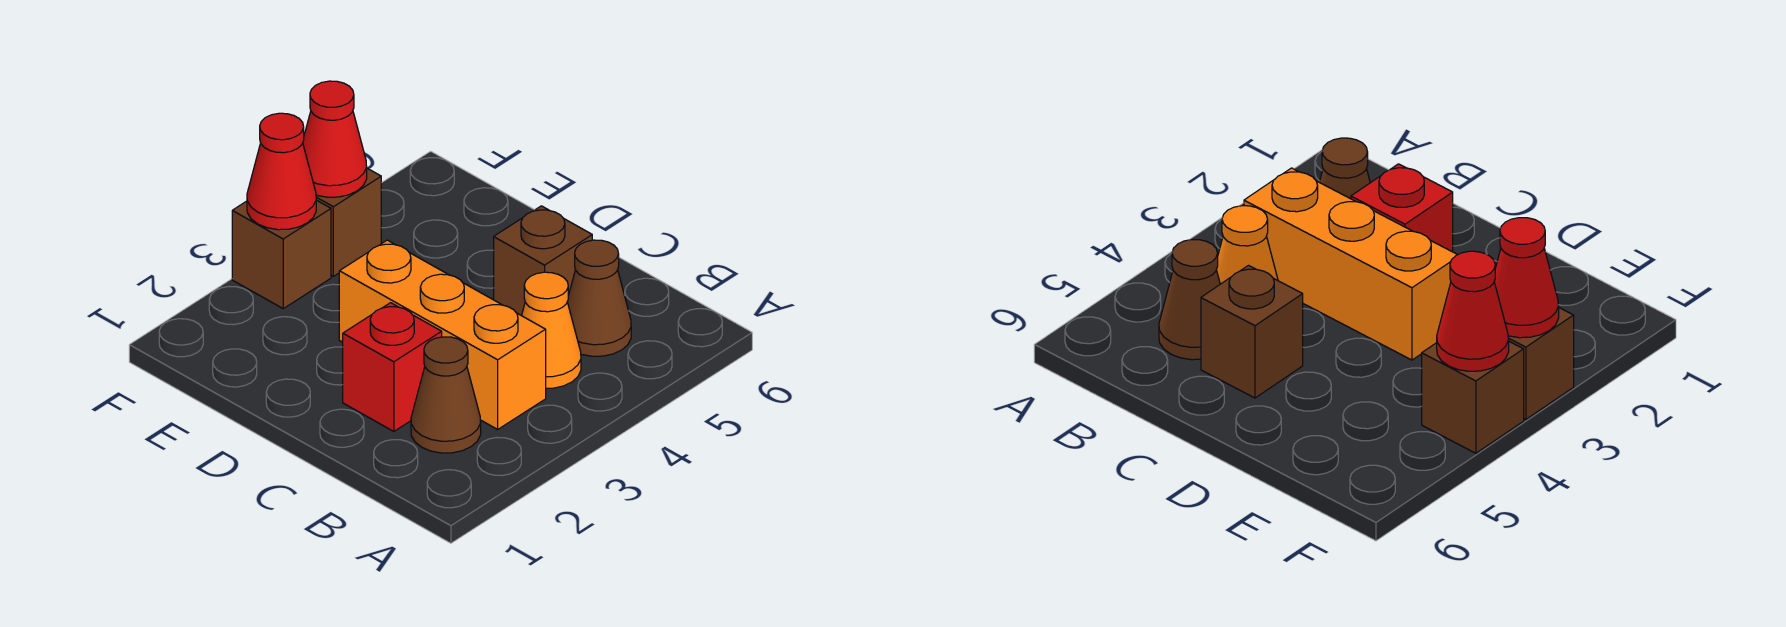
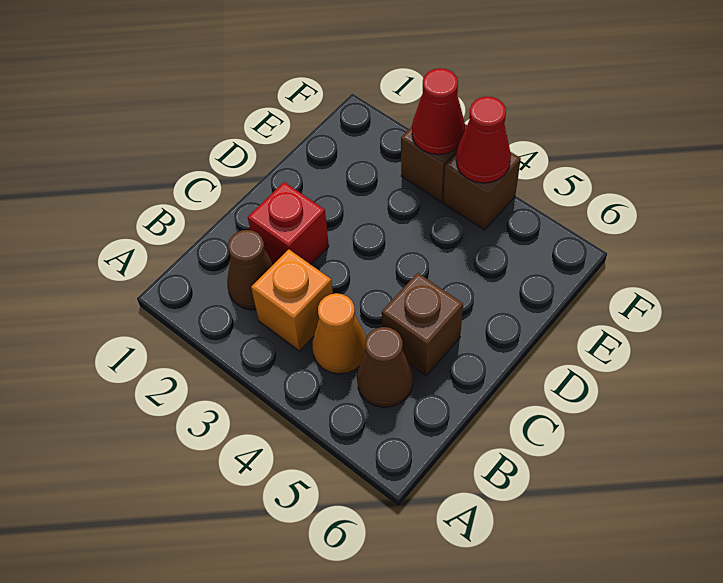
orange brick B3:D3 level 1 -> orange brick B3 level 1

